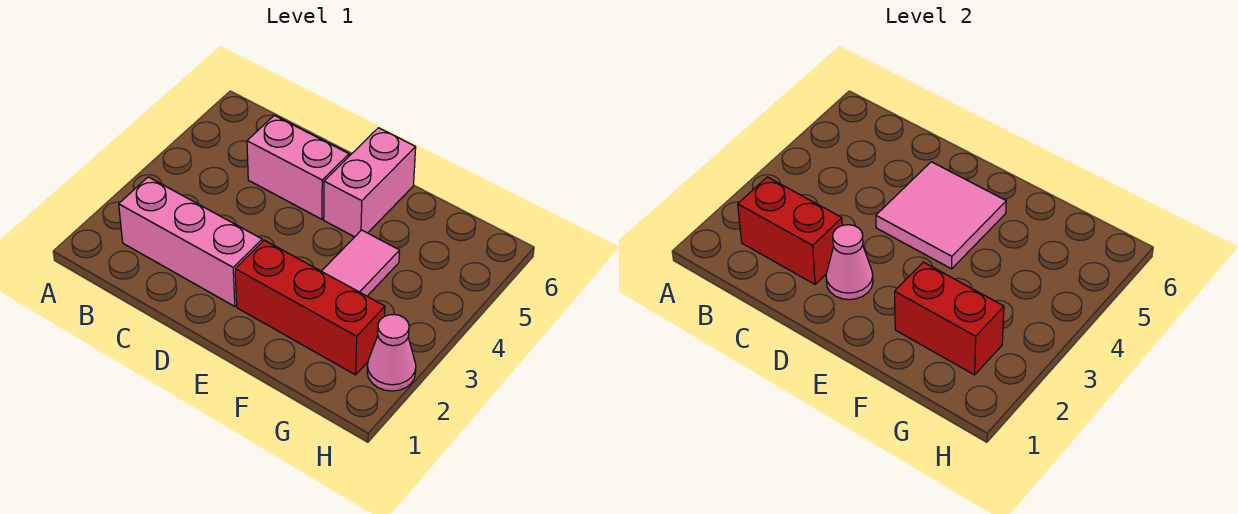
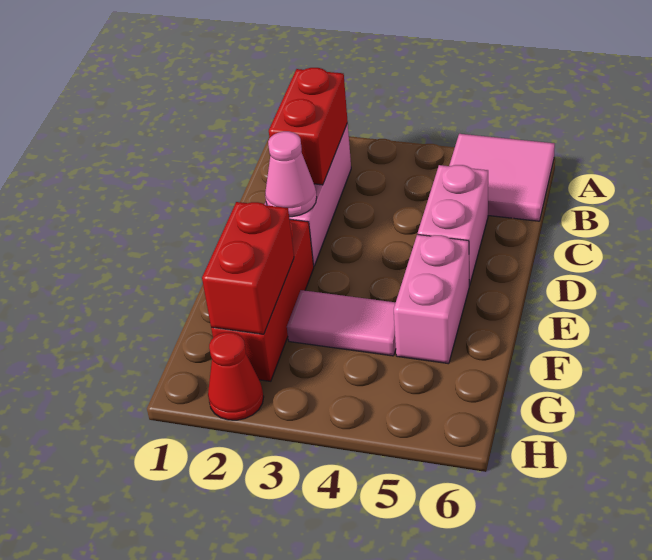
pink tile D4:E5 level 2 -> pink tile A5:B6 level 1
pink brick E5:E6 level 1 -> pink brick E5:F5 level 1
pink cone H2 level 1 -> red cone H2 level 1

